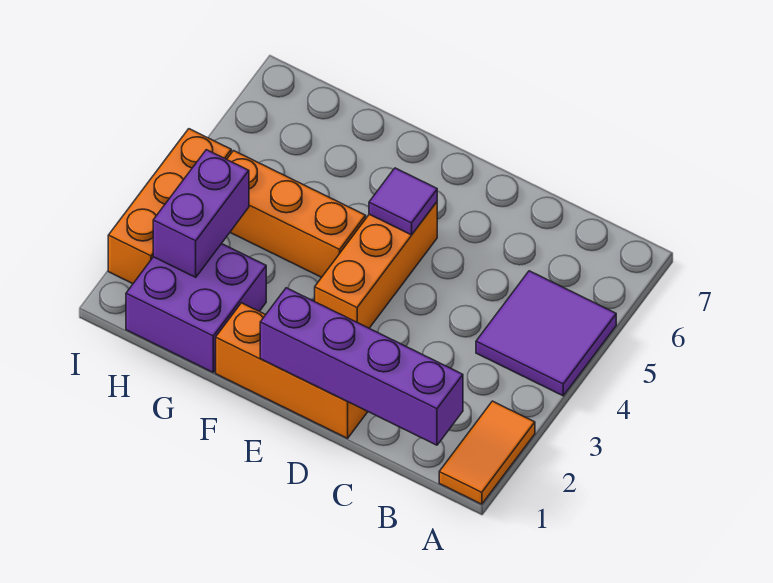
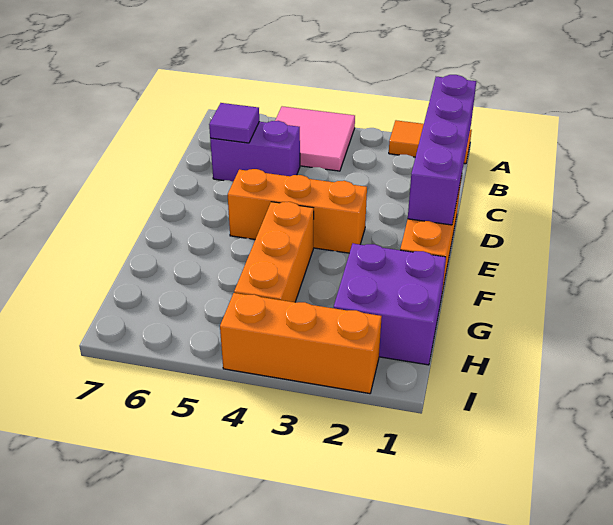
purple tile A4:B5 level 1 -> pink tile A4:B5 level 1
purple tile E5 level 2 -> purple tile C6 level 2
purple brick H2:H3 level 2 -> purple brick C5:C6 level 1

